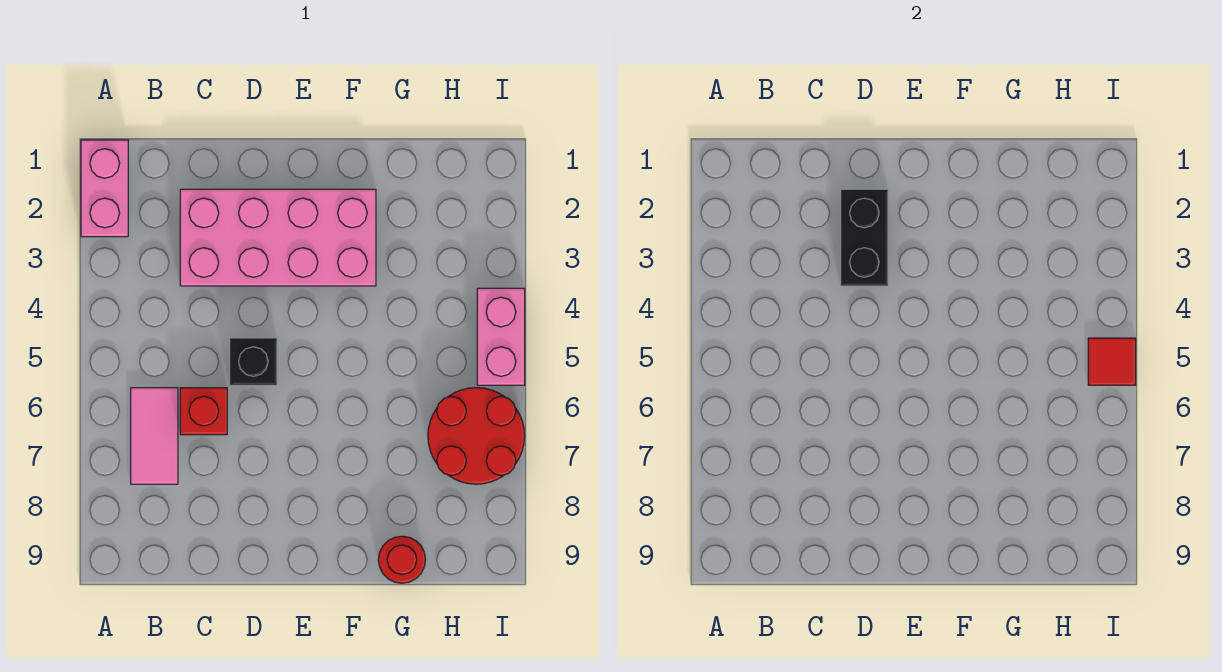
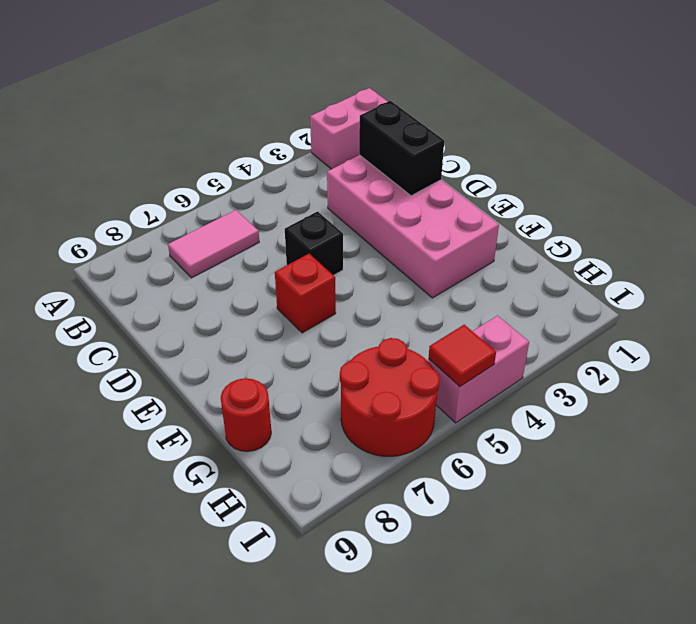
red brick C6 level 1 -> red brick E6 level 1
black brick D2:D3 level 2 -> black brick C2:D2 level 2

